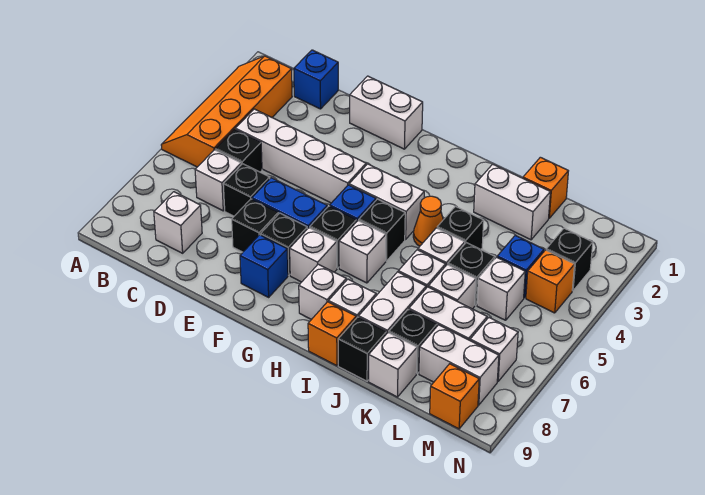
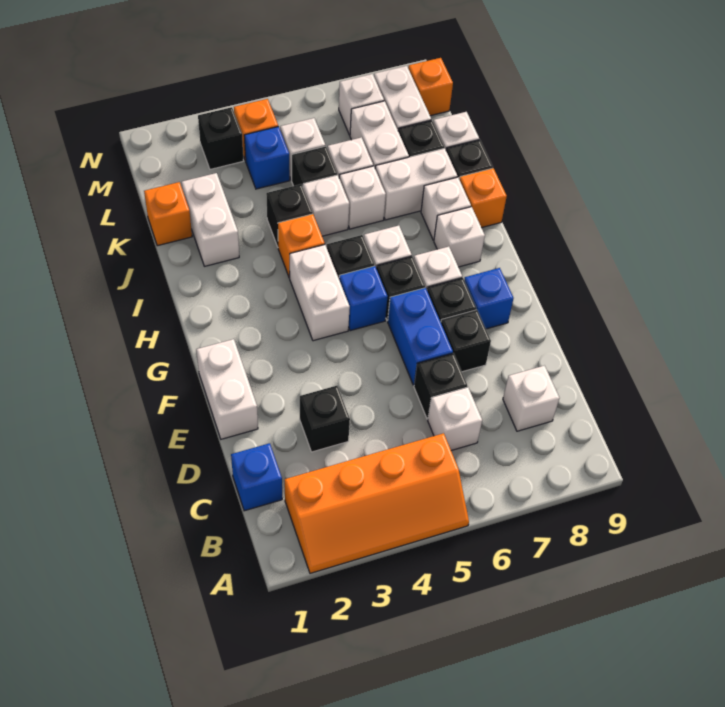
white brick C4:F4 level 1 -> none
black brick C5 level 1 -> black brick D3 level 1
orange cone I4 level 1 -> orange brick I4 level 1

